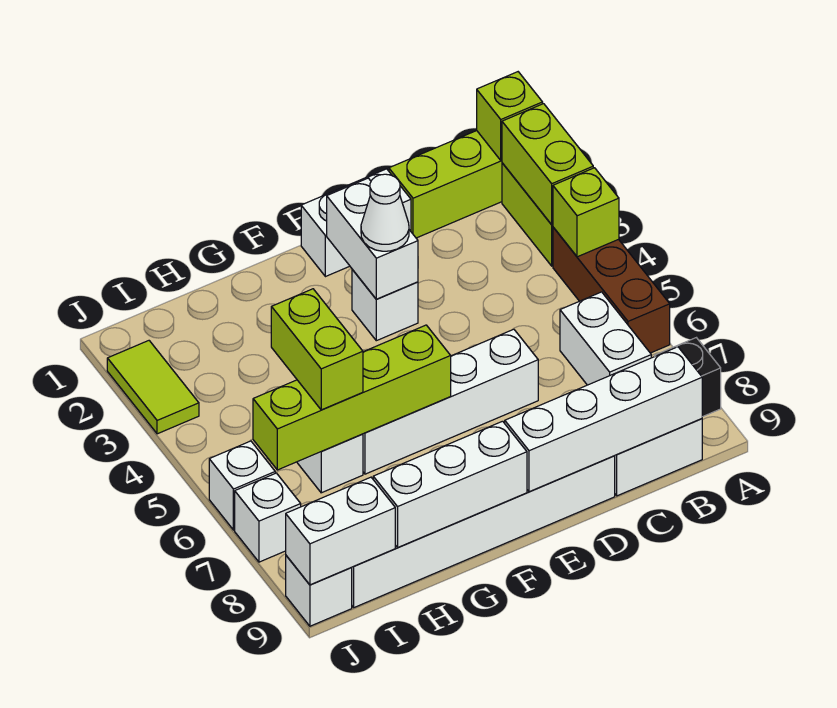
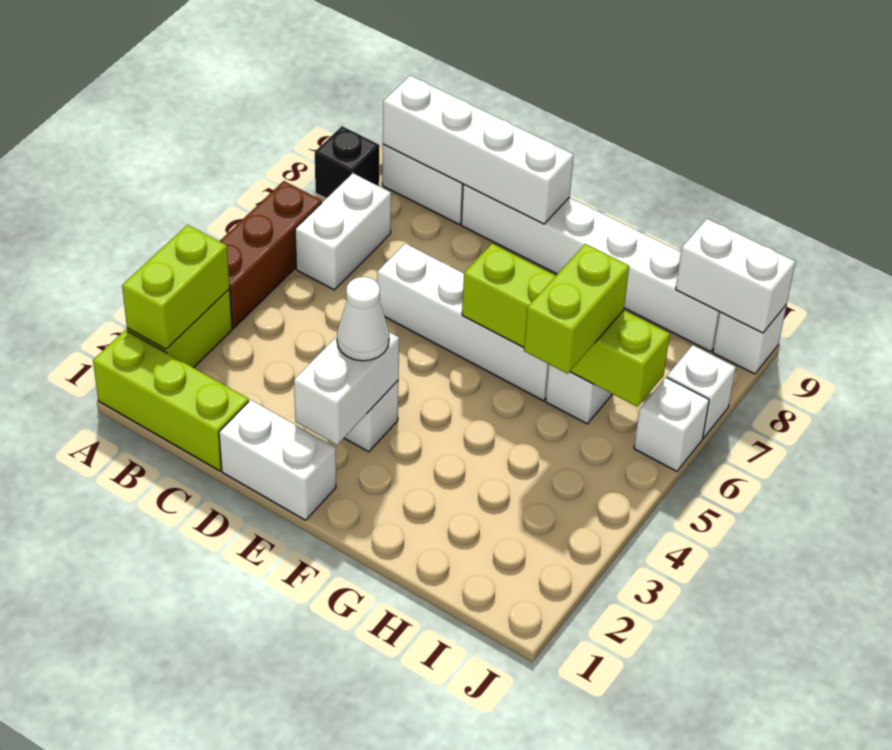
lime brick A1 level 2 -> none
lime brick A4 level 2 -> none
white brick F9:H9 level 2 -> none
lime tile J2:J3 level 1 -> none

